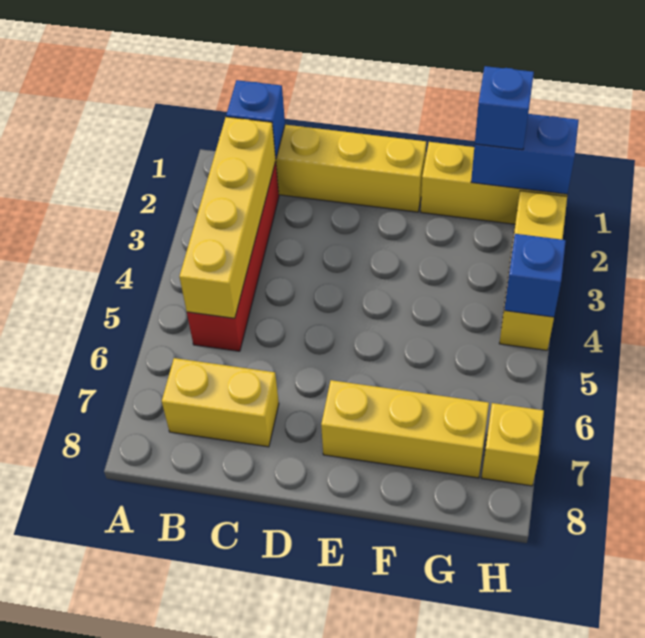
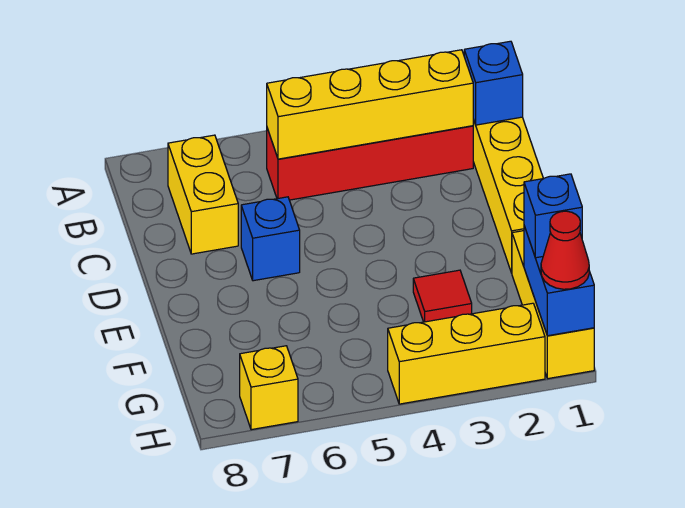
yellow brick E7:G7 level 1 -> none
none -> red tile F3 level 1
none -> red cone H1 level 3
blue brick H4 level 2 -> blue brick D6 level 1

